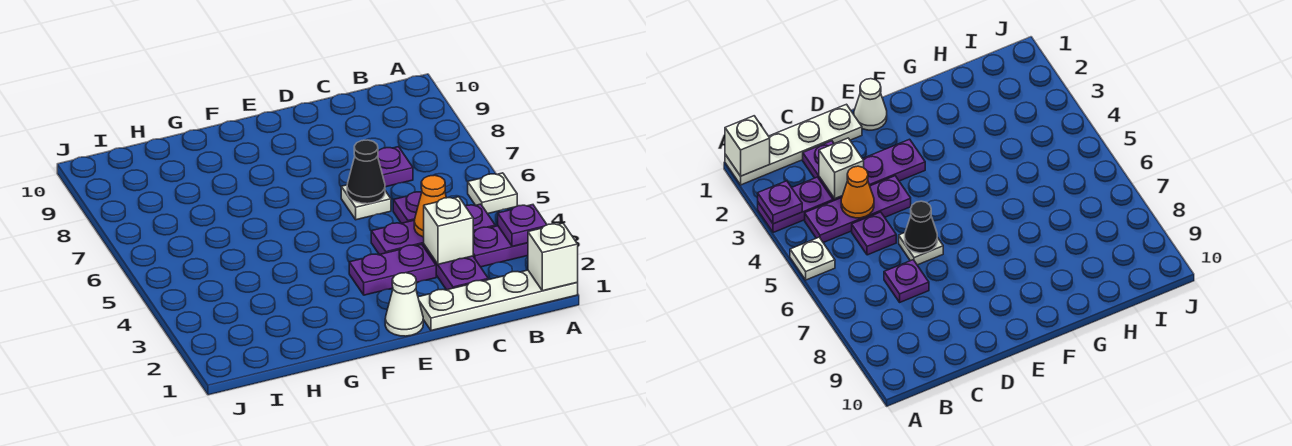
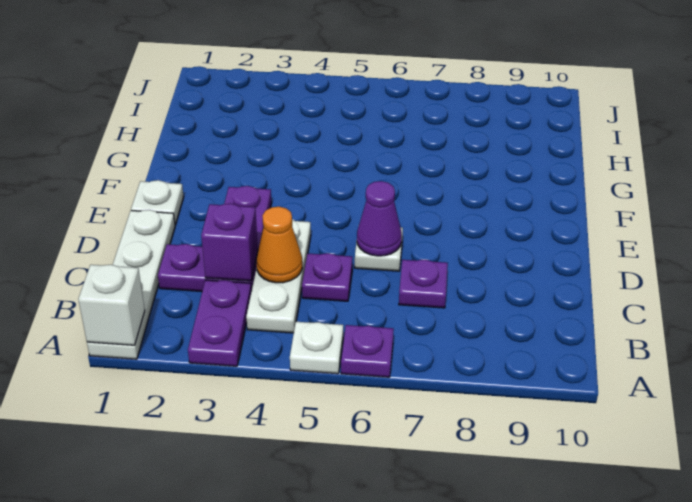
purple plate A3 level 2 -> purple plate A6 level 1
purple plate B4:D4 level 1 -> white plate B4:D4 level 1
white brick C3 level 2 -> purple brick C3 level 2
black cone D6 level 2 -> purple cone D6 level 2
white cone E1 level 1 -> white plate E1 level 1

